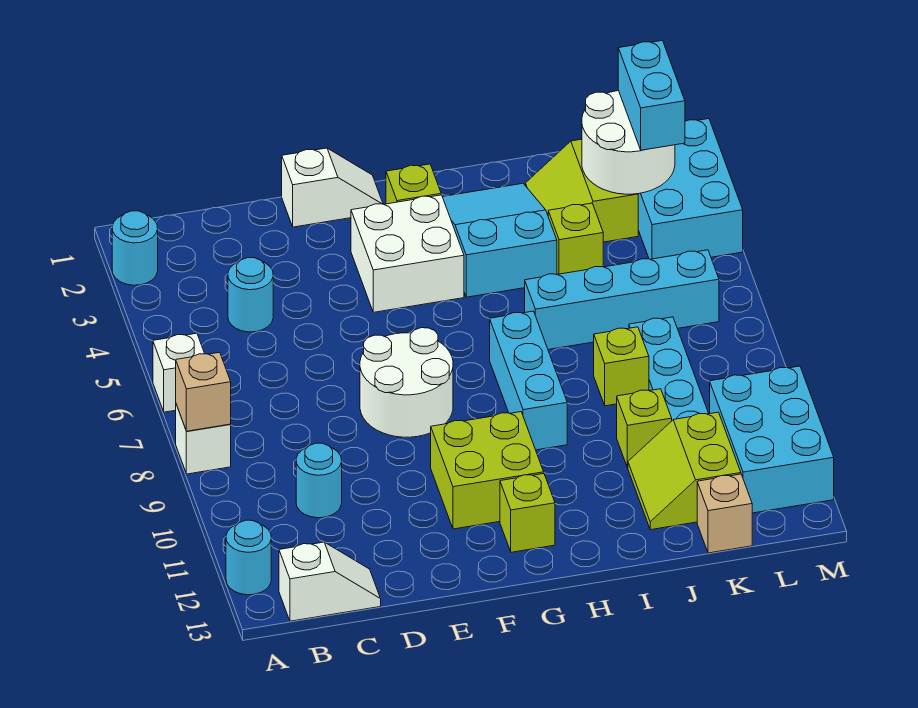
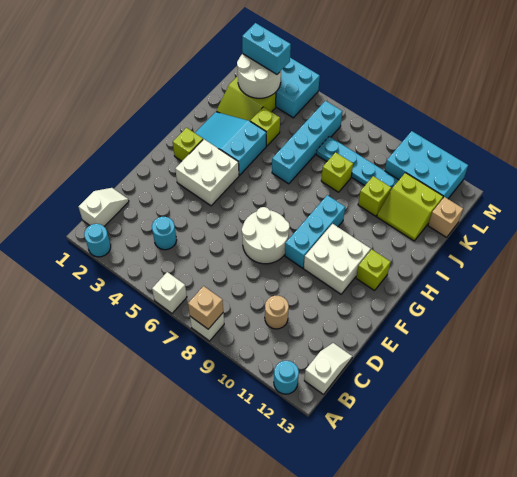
cyan round brick C10 level 1 -> tan round brick C10 level 1
white slope E1:F1 level 1 top E -> white slope B1:C1 level 1 top B
lime brick F10:G11 level 1 -> white brick F10:G11 level 1
cyan brick H7:H9 level 1 -> cyan brick F9:H9 level 1

